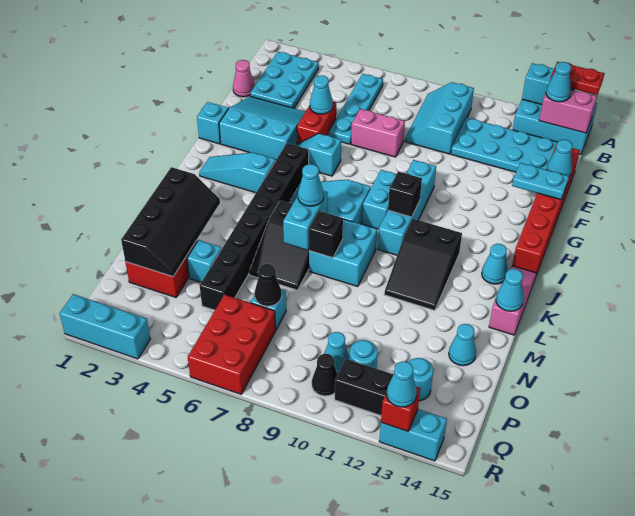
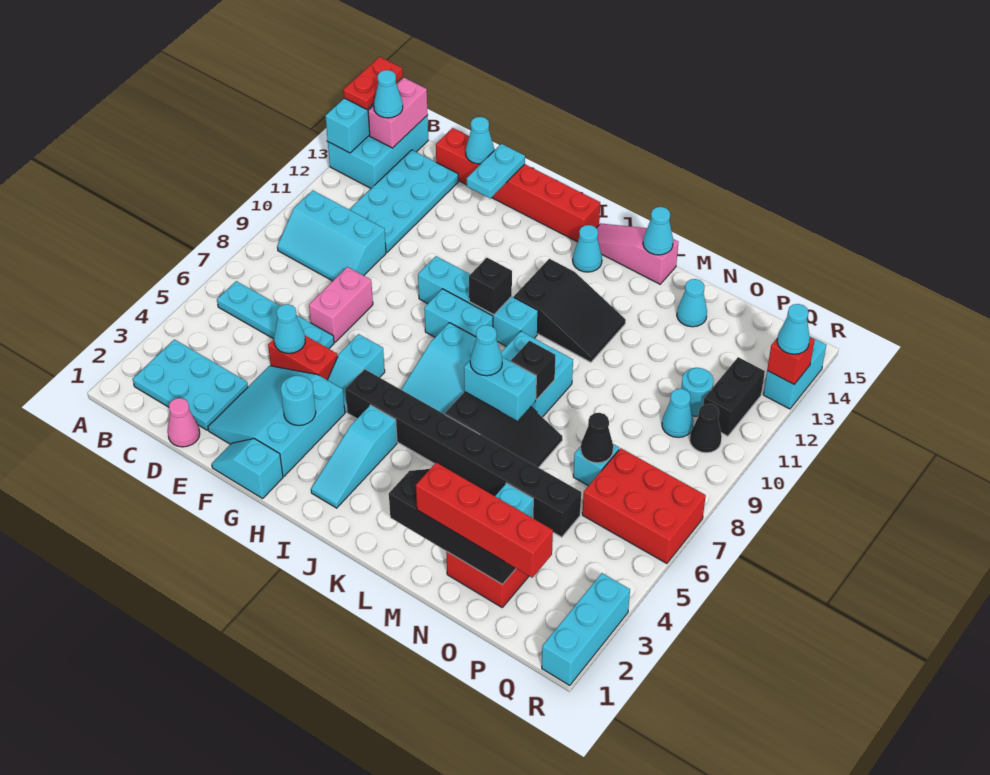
none -> red brick M2:P2 level 3
cyan round brick P13 level 1 -> cyan round brick G3 level 2

